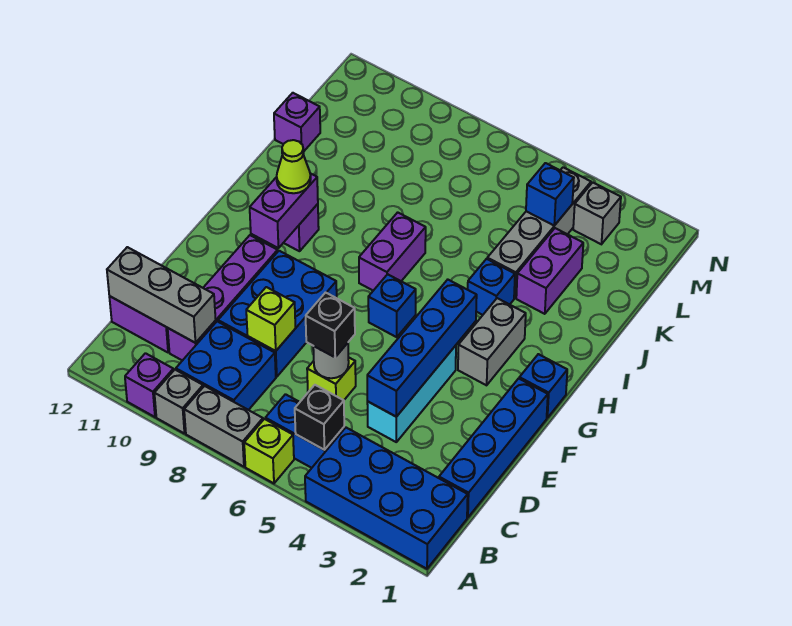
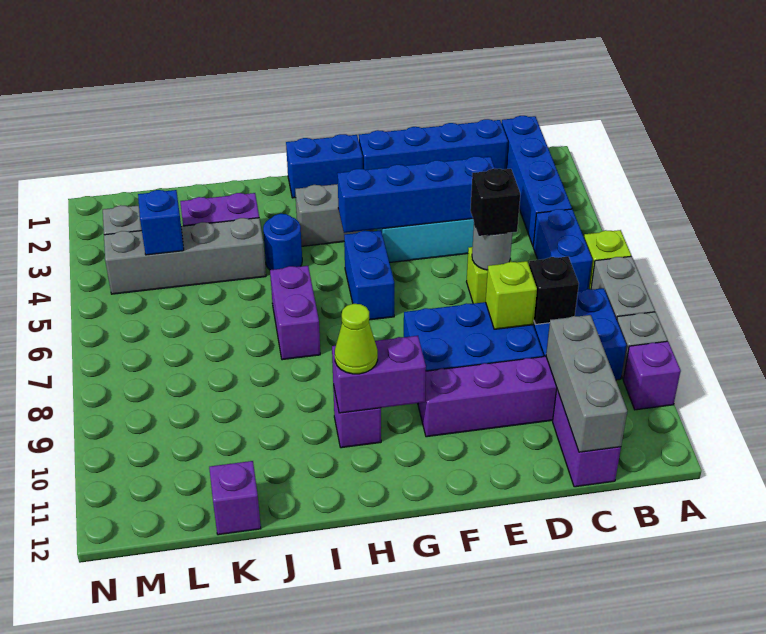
blue brick A1:B4 level 1 -> blue brick B1:B4 level 1
black brick B5 level 2 -> black brick C8 level 2
blue brick G1 level 1 -> blue brick G1:H1 level 1
blue brick G6 level 1 -> blue brick G5:G6 level 1
purple brick H7:I7 level 1 -> purple brick I6:I7 level 1
blue brick I4 level 1 -> blue round brick I4 level 1

